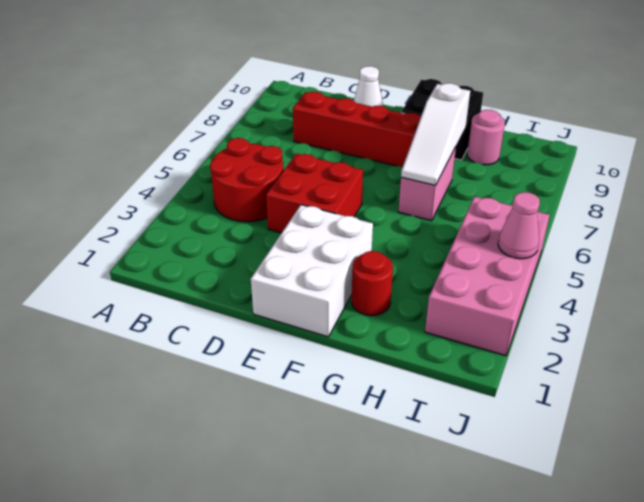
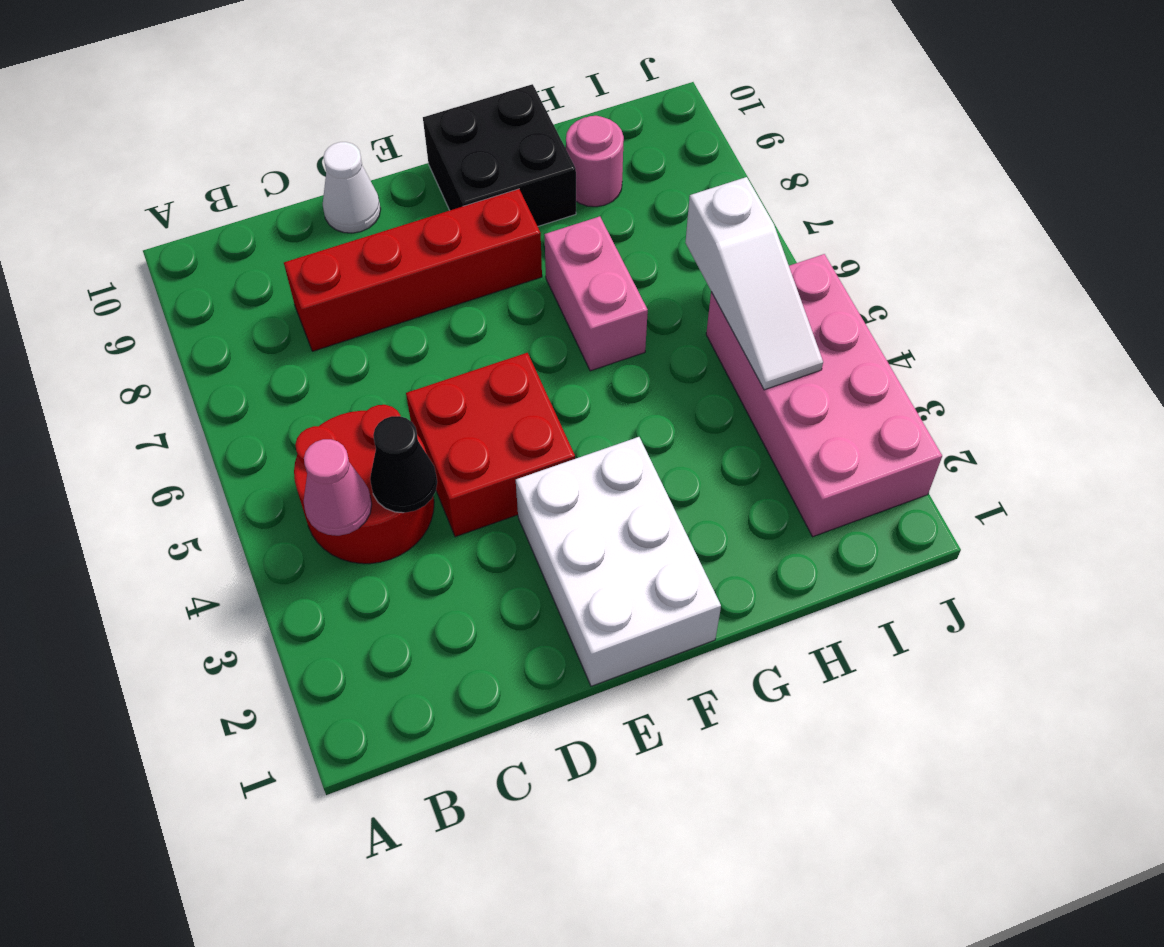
none -> black cone C4 level 2
red round brick G2 level 1 -> none
white slope G6:G8 level 2 top 8 -> white slope I4:I6 level 2 top 6
pink cone J4 level 2 -> pink cone B4 level 2

